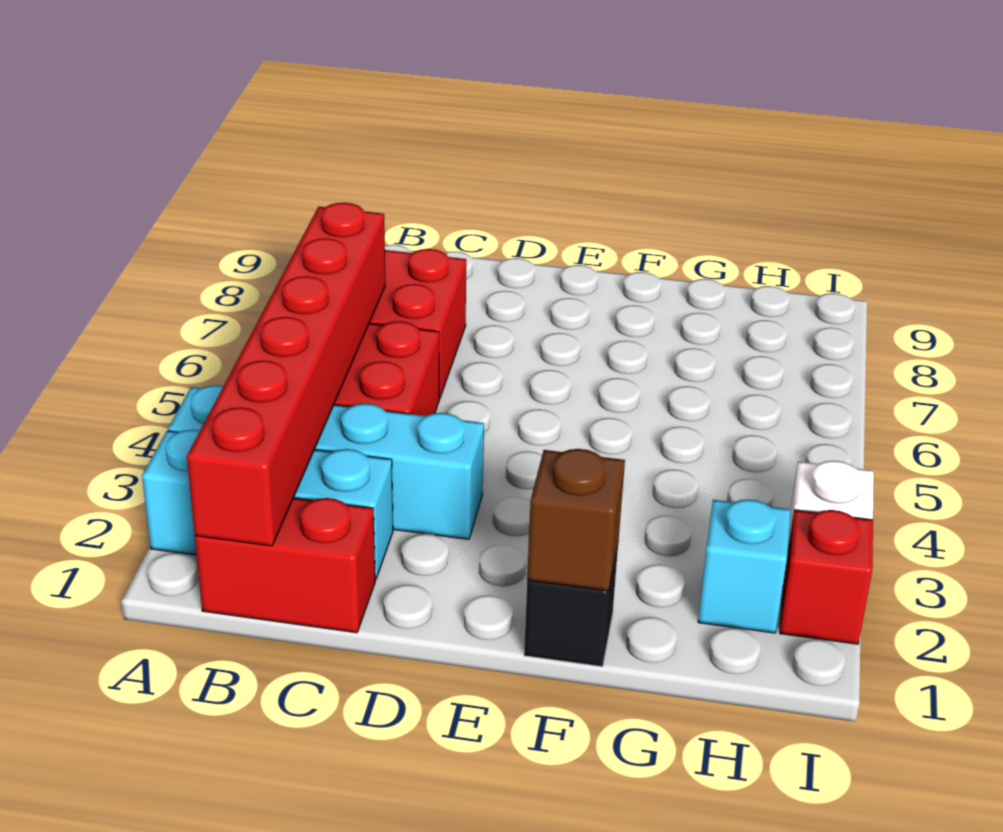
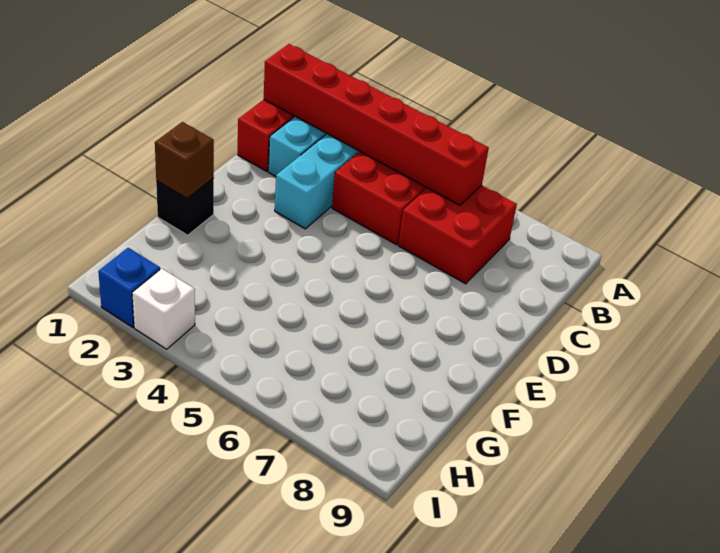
cyan brick H2 level 1 -> none
red brick I2 level 1 -> blue brick I2 level 1

